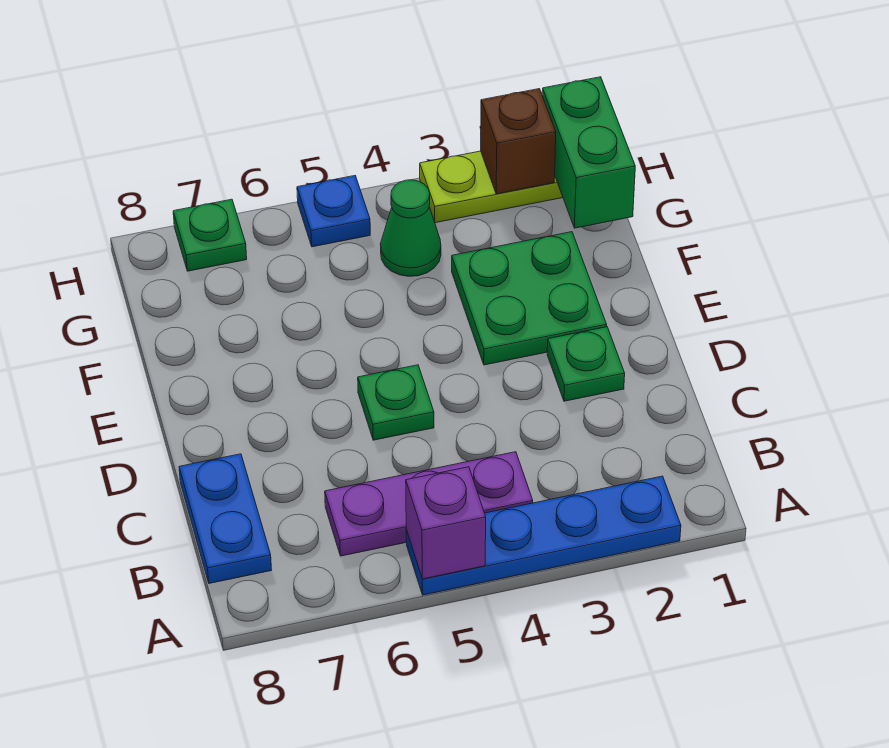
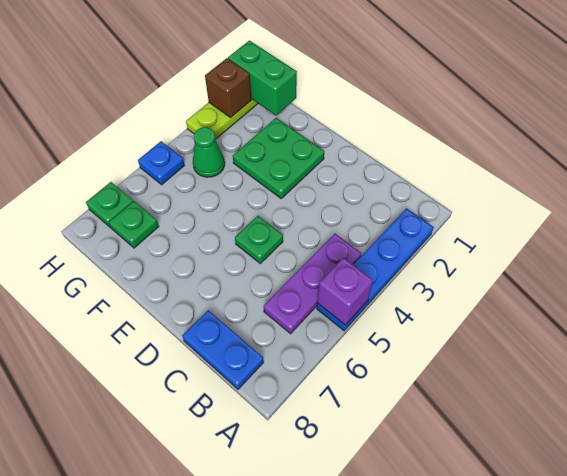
green plate D2 level 1 -> green plate G7 level 1

